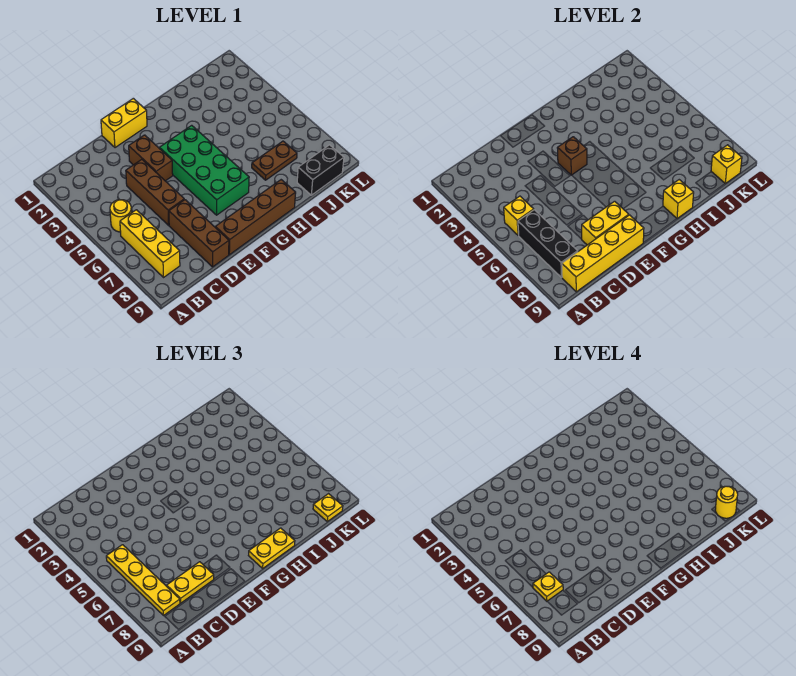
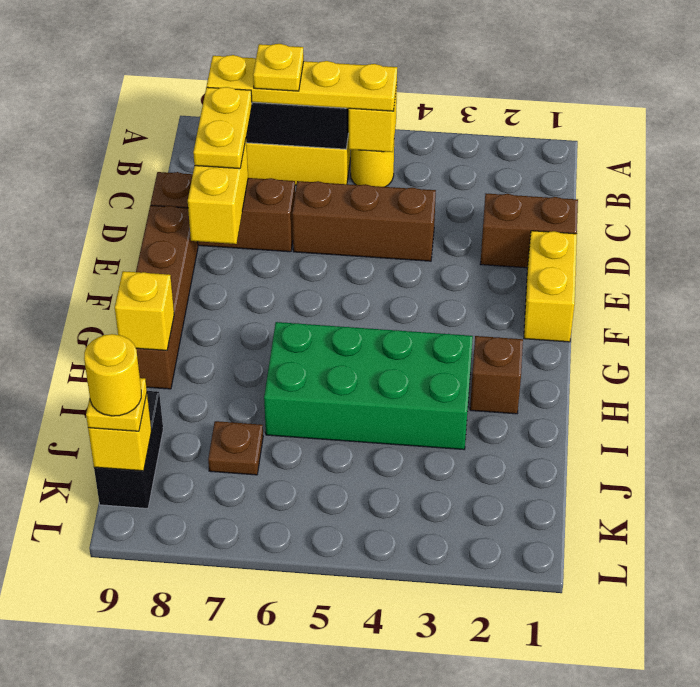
yellow brick B9:E9 level 2 -> none
brown brick E3:E4 level 1 -> brown brick D1:D2 level 1
green brick F4:G7 level 1 -> green brick H3:I6 level 1
brown brick F4 level 2 -> brown brick H2 level 1
yellow plate G9:H9 level 3 -> none
brown plate I7:J7 level 1 -> brown plate J7 level 1

